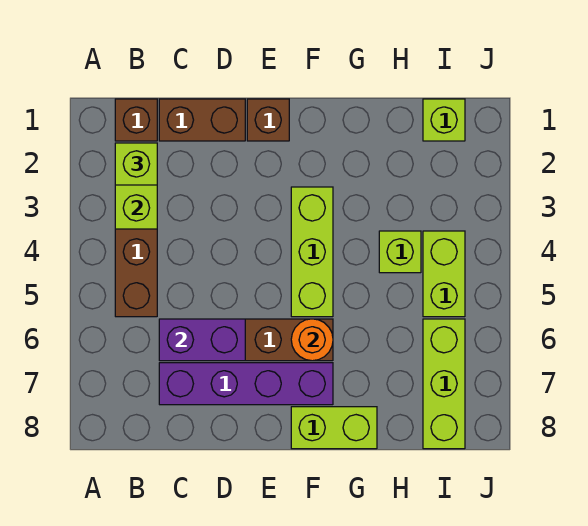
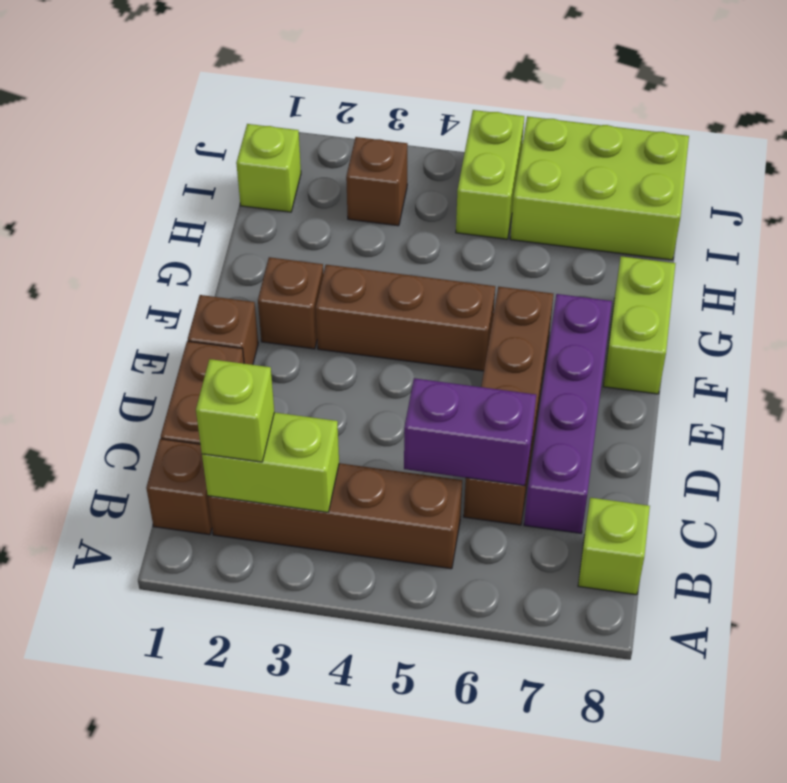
purple brick C6:D6 level 2 -> purple brick C5:C6 level 2
none -> brown brick F2 level 1
lime brick F3:F5 level 1 -> brown brick F3:F5 level 1
orange round brick F6 level 2 -> none
lime brick H4 level 1 -> lime brick B8 level 1
none -> brown brick I3 level 1
lime brick I4:I5 level 1 -> lime brick I5:J5 level 1
lime brick I6:I8 level 1 -> lime brick I6:J8 level 1

